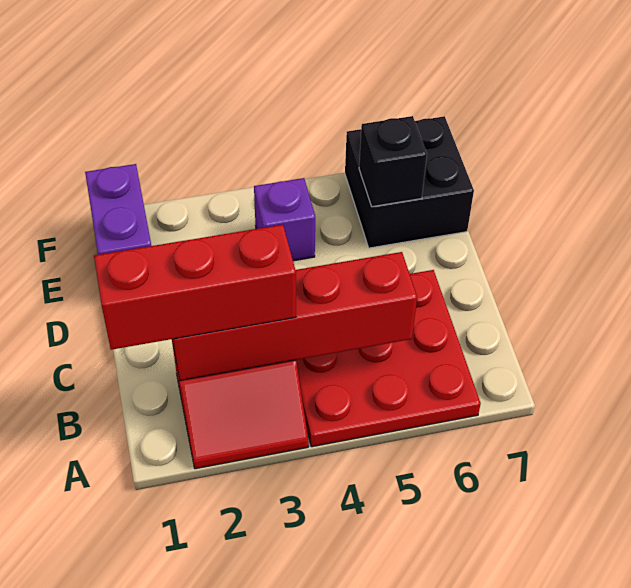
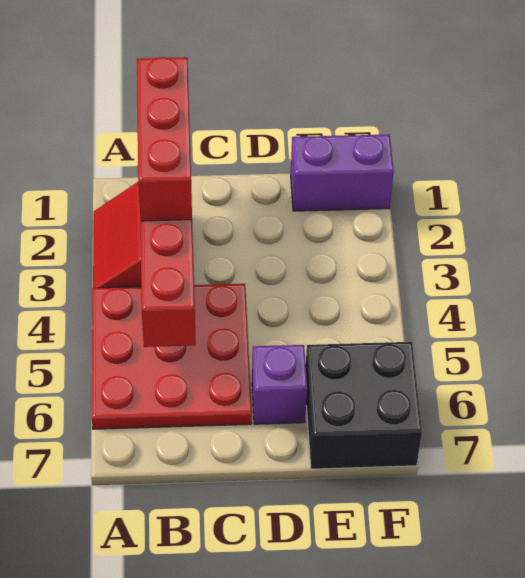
purple brick E4 level 1 -> purple brick D6 level 1
black brick E6 level 2 -> none

